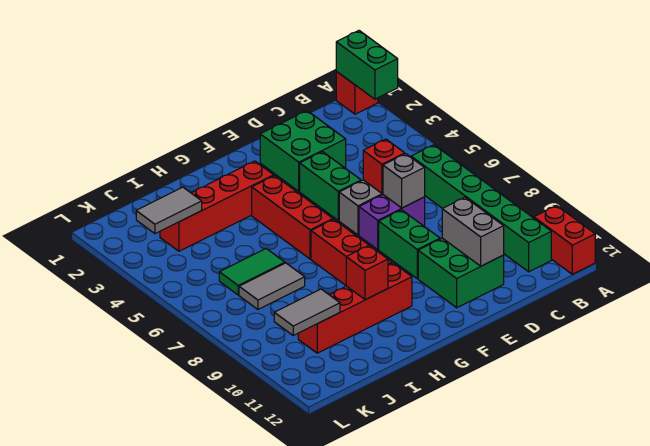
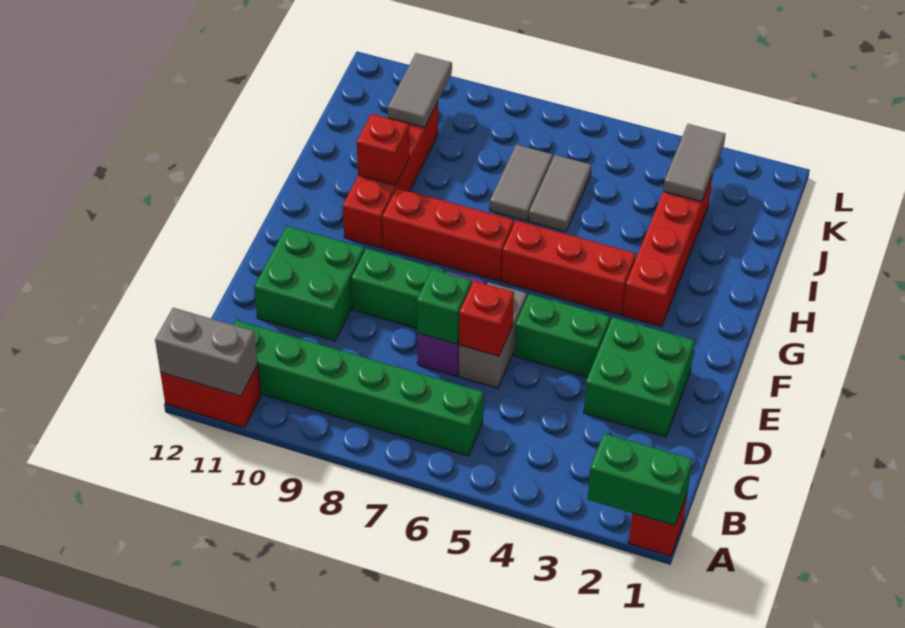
grey brick D7 level 2 -> green brick D7 level 2
grey brick D10:D11 level 2 -> grey brick A11:A12 level 2
green tile I6:J6 level 1 -> grey tile I6:J6 level 1

